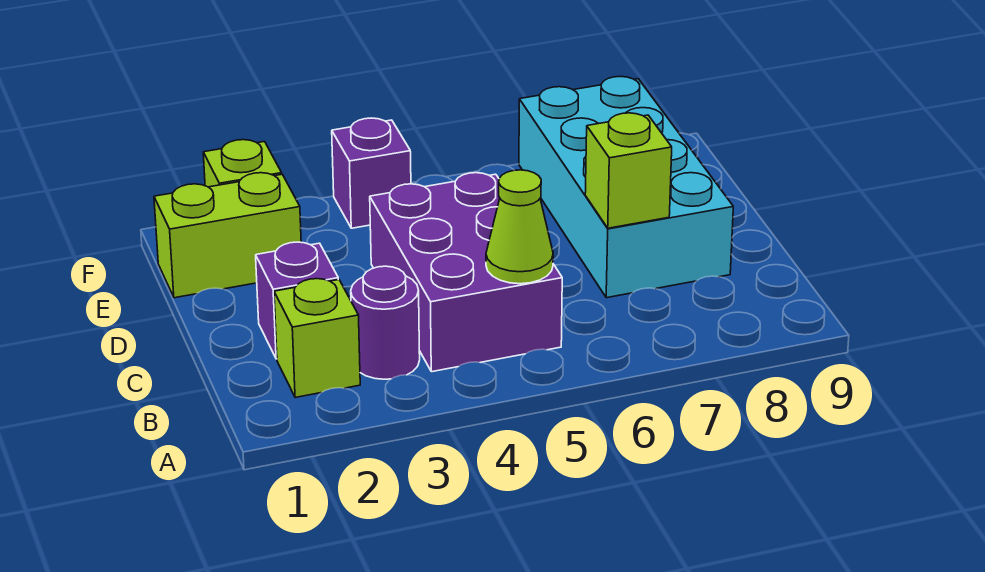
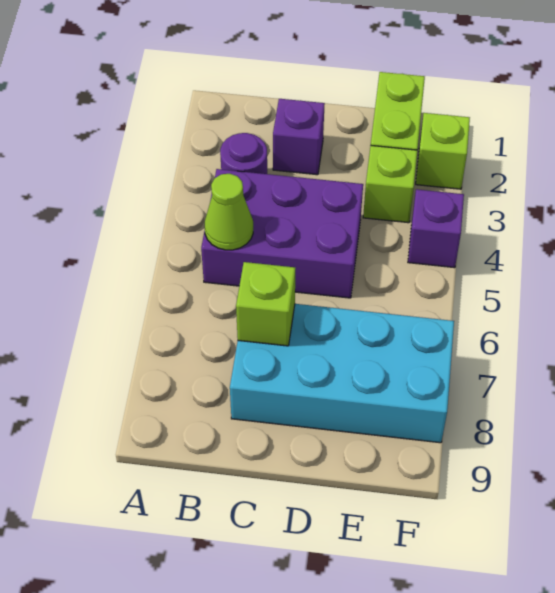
lime brick B2 level 1 -> lime brick E3 level 1

